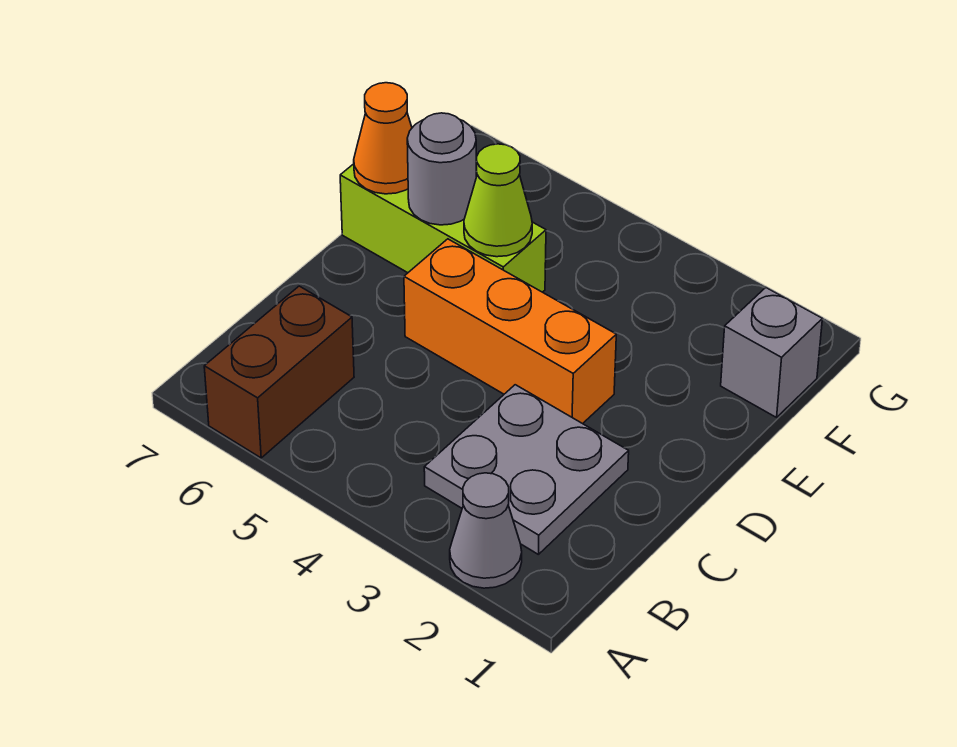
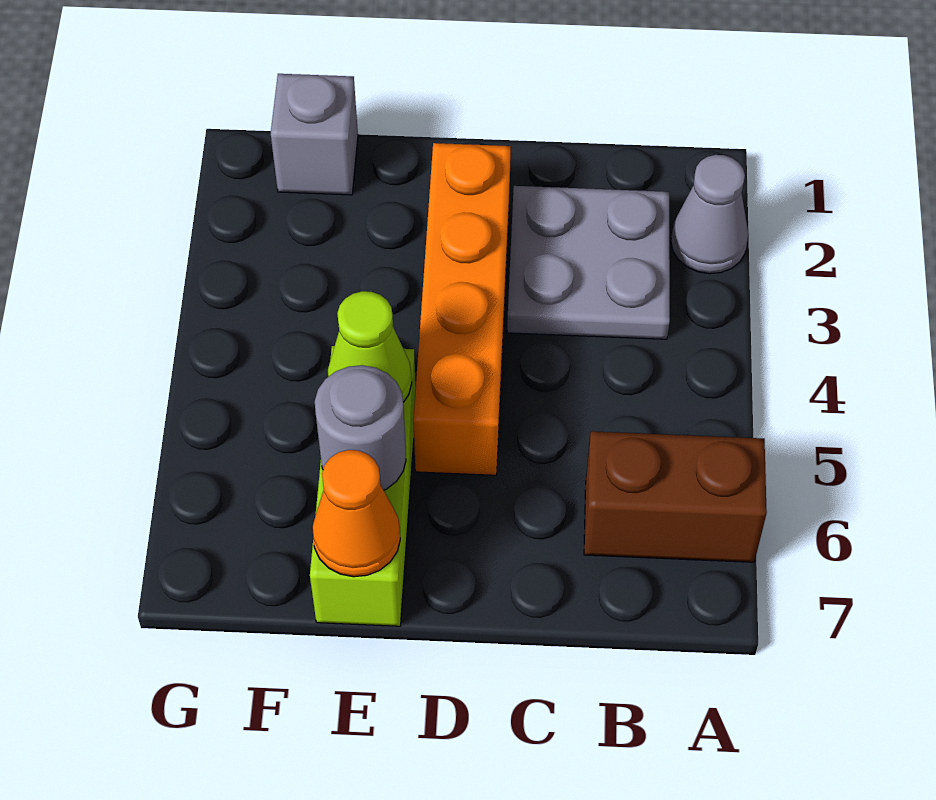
orange brick D3:D5 level 1 -> orange brick D2:D5 level 1

